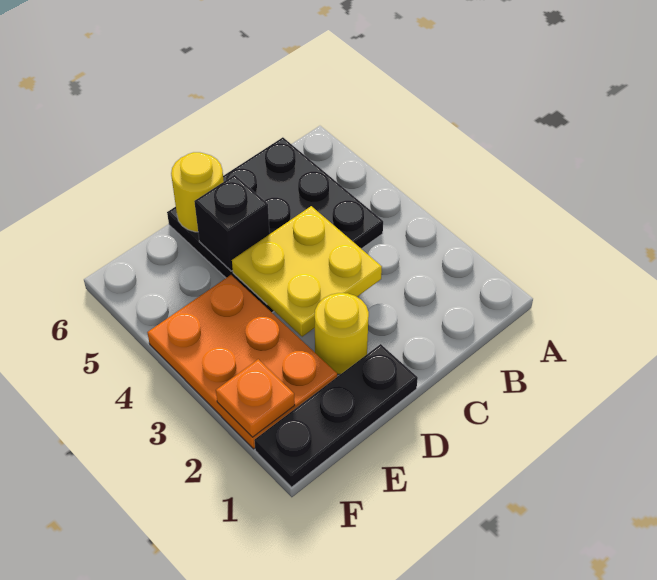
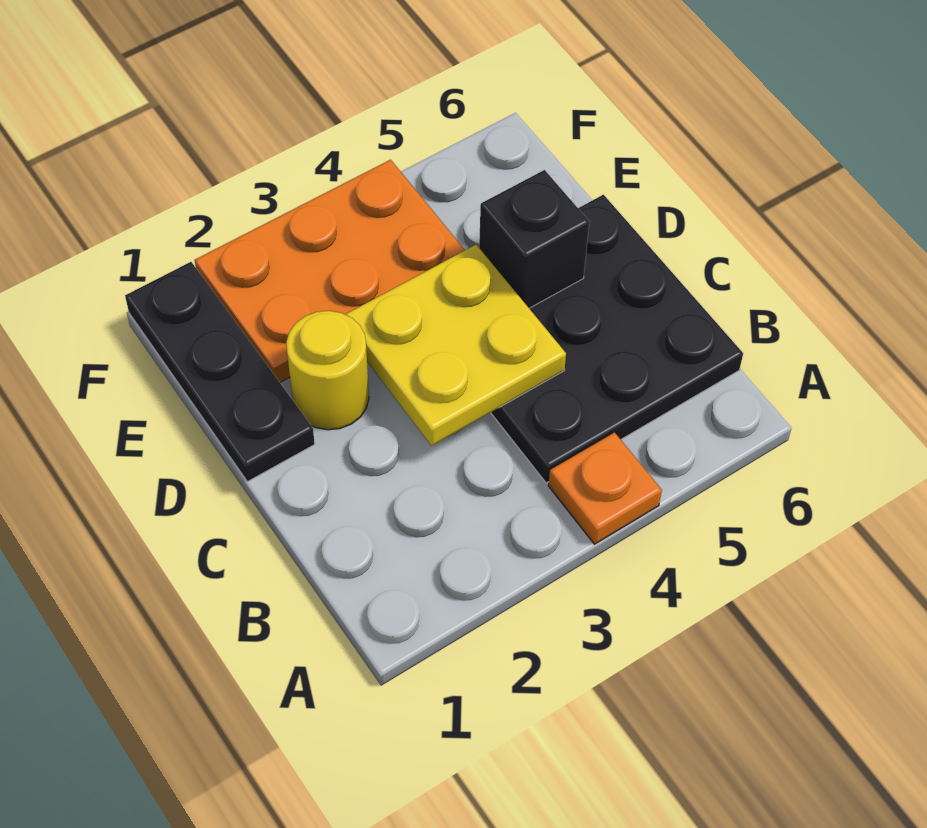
yellow round brick D6 level 2 -> none
orange plate F2 level 2 -> orange plate A4 level 1

